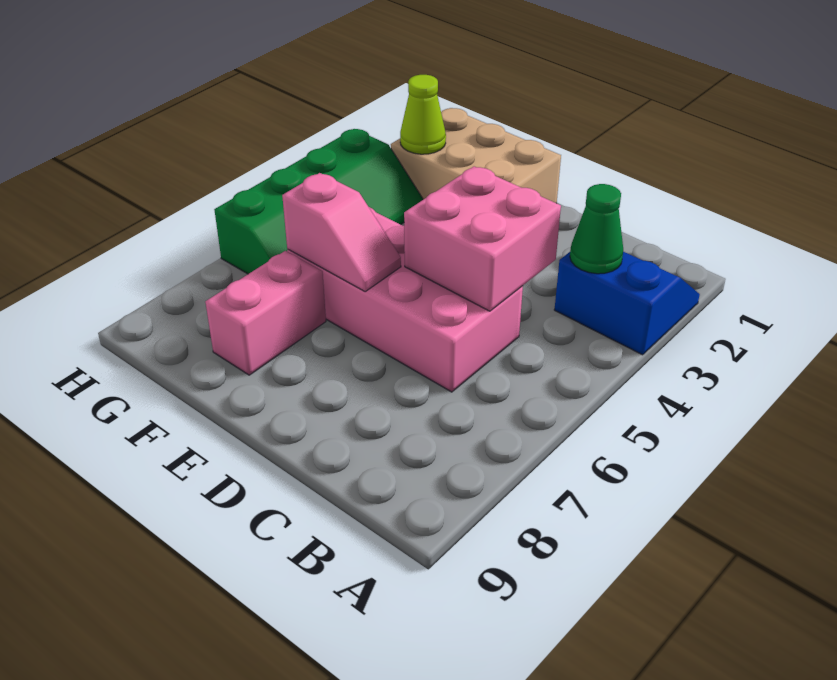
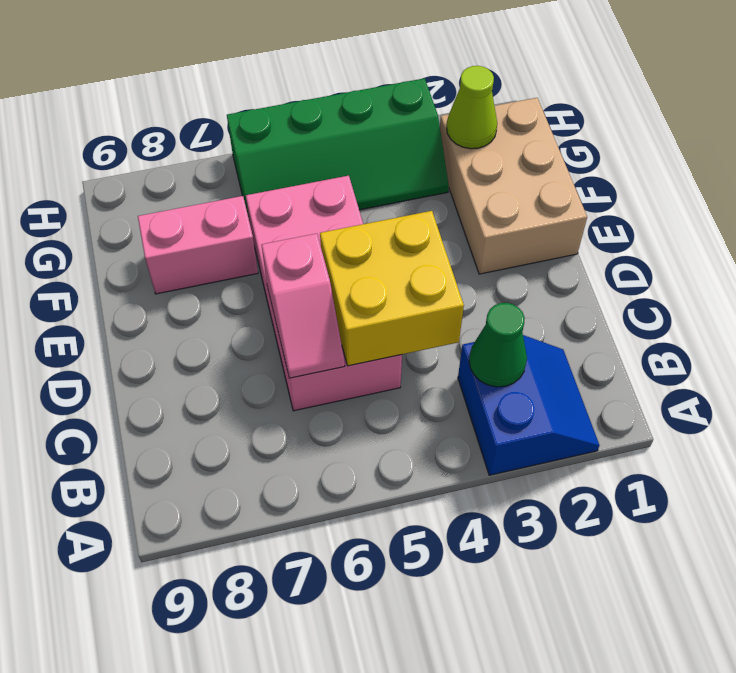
pink brick C4:D5 level 2 -> yellow brick C4:D5 level 2
pink slope E6:F6 level 2 top F -> pink slope C6:D6 level 2 top D

